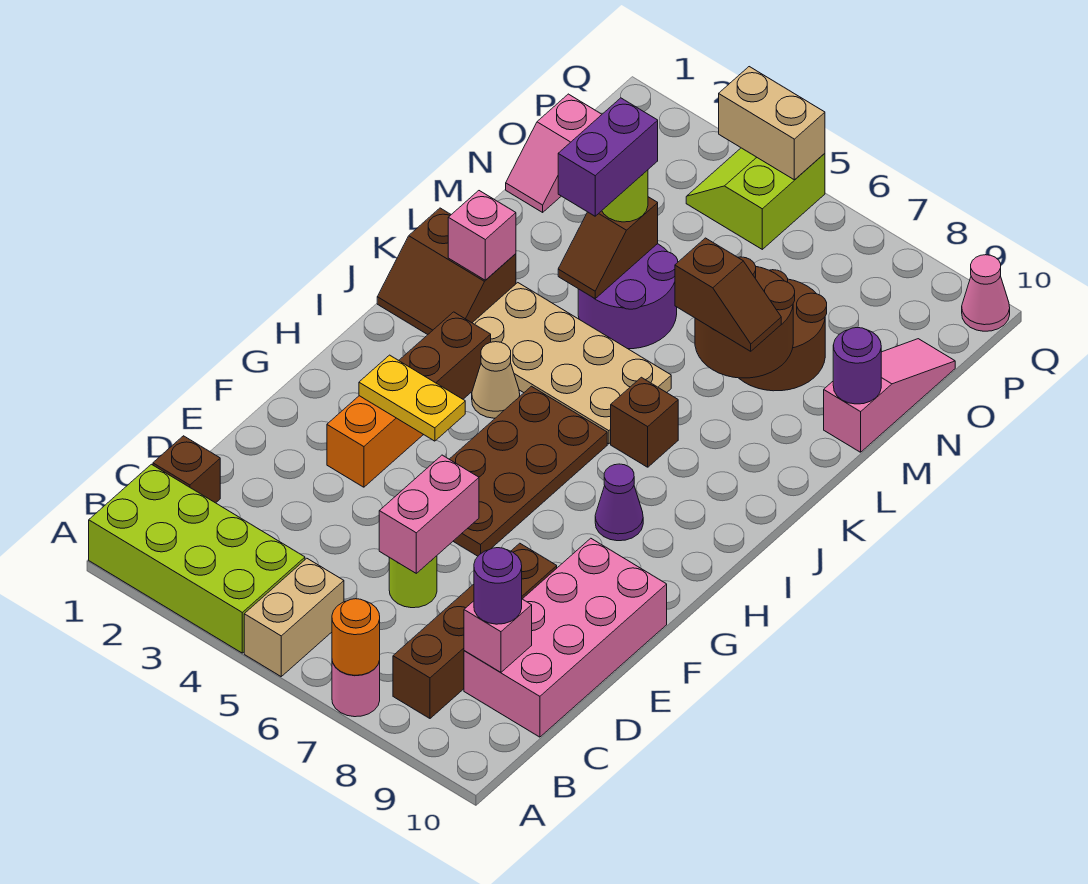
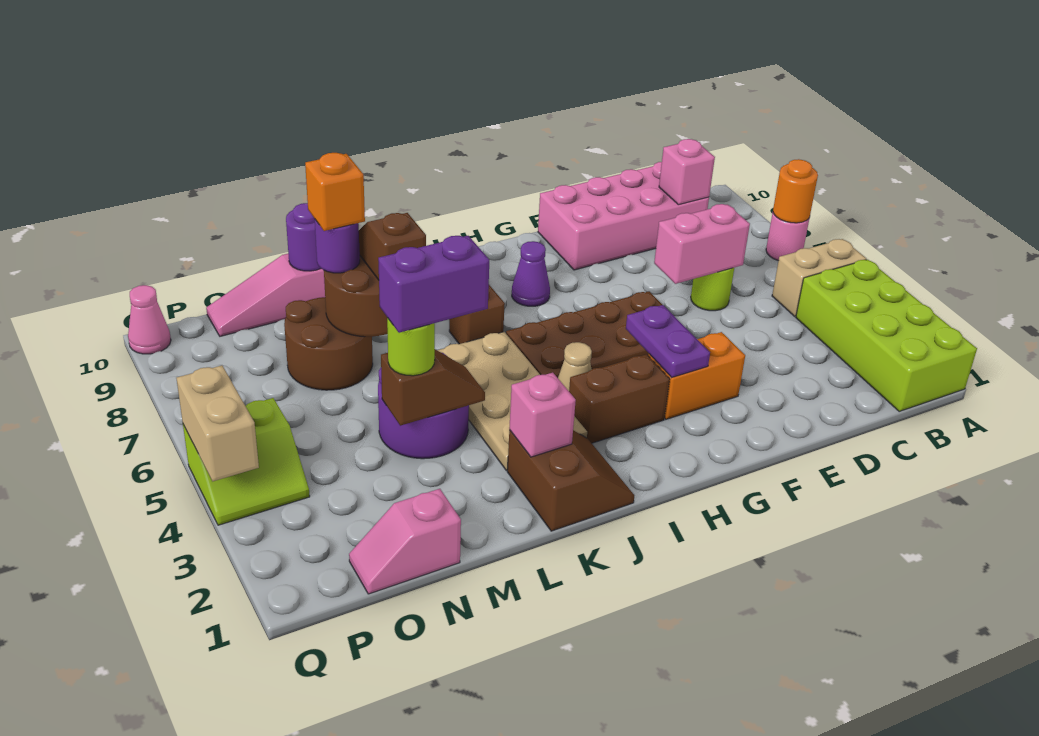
brown brick B8:E8 level 1 -> none
brown brick C1 level 1 -> none
purple round brick C9 level 3 -> purple round brick M8 level 3
yellow plate G3:G4 level 2 -> purple plate G3:G4 level 2
none -> orange brick M8 level 4
pink slope N1:O1 level 1 top O -> pink slope N1:O1 level 1 top N

